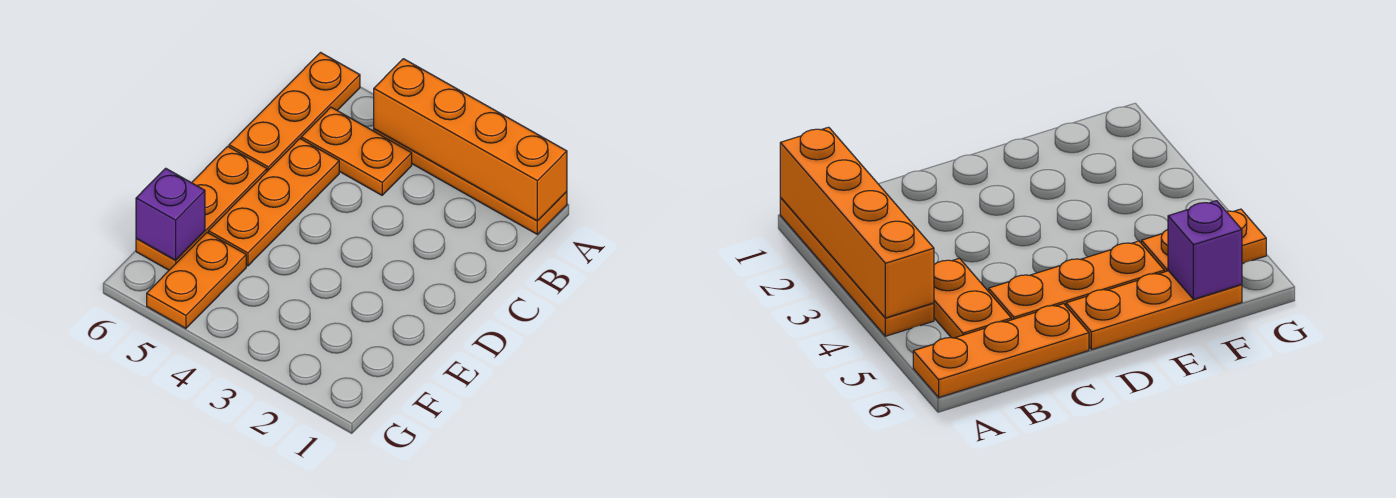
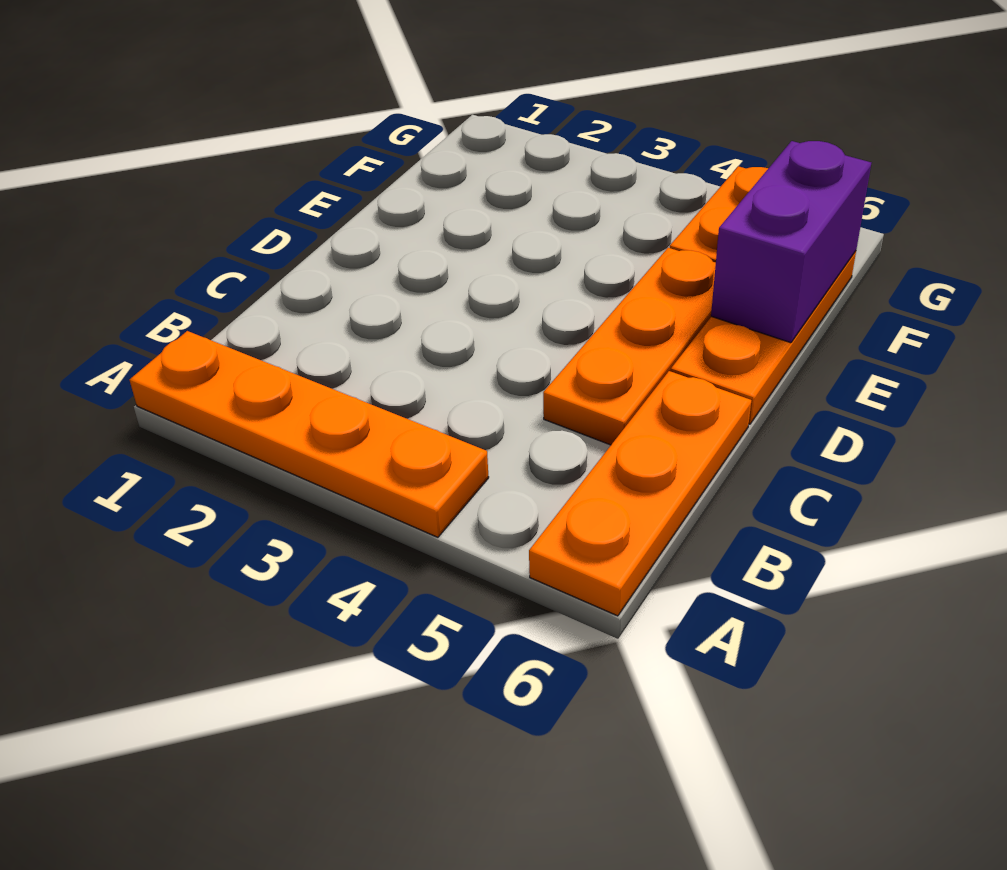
orange brick A1:A4 level 2 -> none
orange plate B4:B5 level 1 -> none
purple brick F6 level 2 -> purple brick E6:F6 level 2

